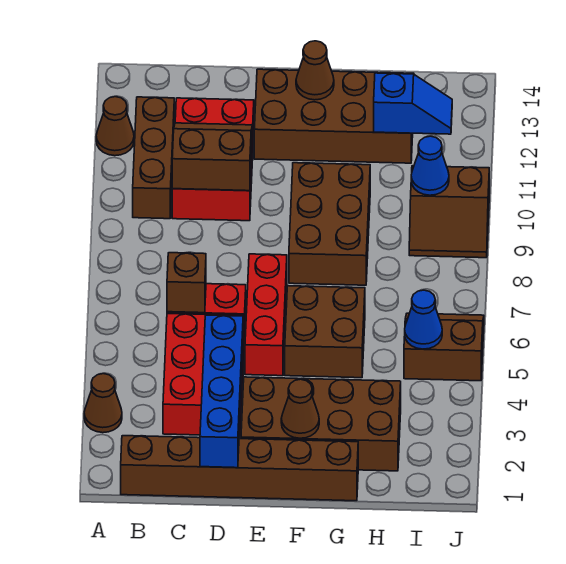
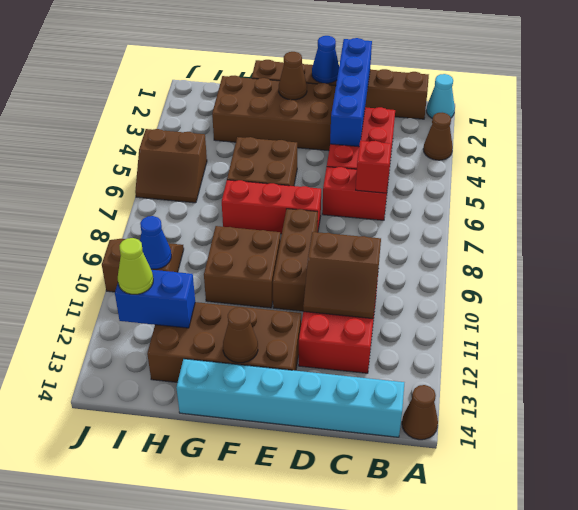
none -> cyan cone A1 level 1
brown cone A12 level 1 -> brown cone A14 level 1
brown brick B10:B12 level 1 -> brown brick E8:E10 level 1
none -> cyan brick B14:G14 level 1
brown brick C6 level 2 -> red brick C6 level 2
red brick E5:E7 level 1 -> red brick E7:G7 level 1
brown brick F8:G10 level 1 -> brown brick F9:G10 level 1
blue slope H12:I12 level 2 top H -> blue brick H12:I12 level 2
blue cone I5 level 2 -> blue cone E1 level 2
none -> lime cone I12 level 3

